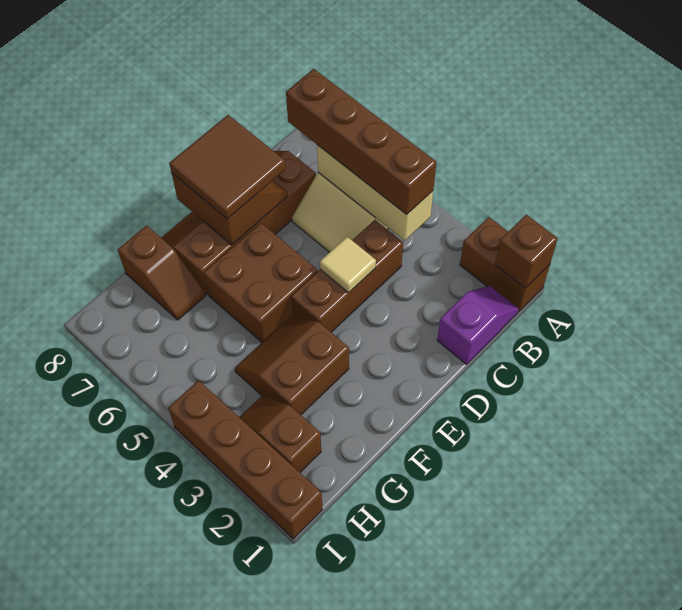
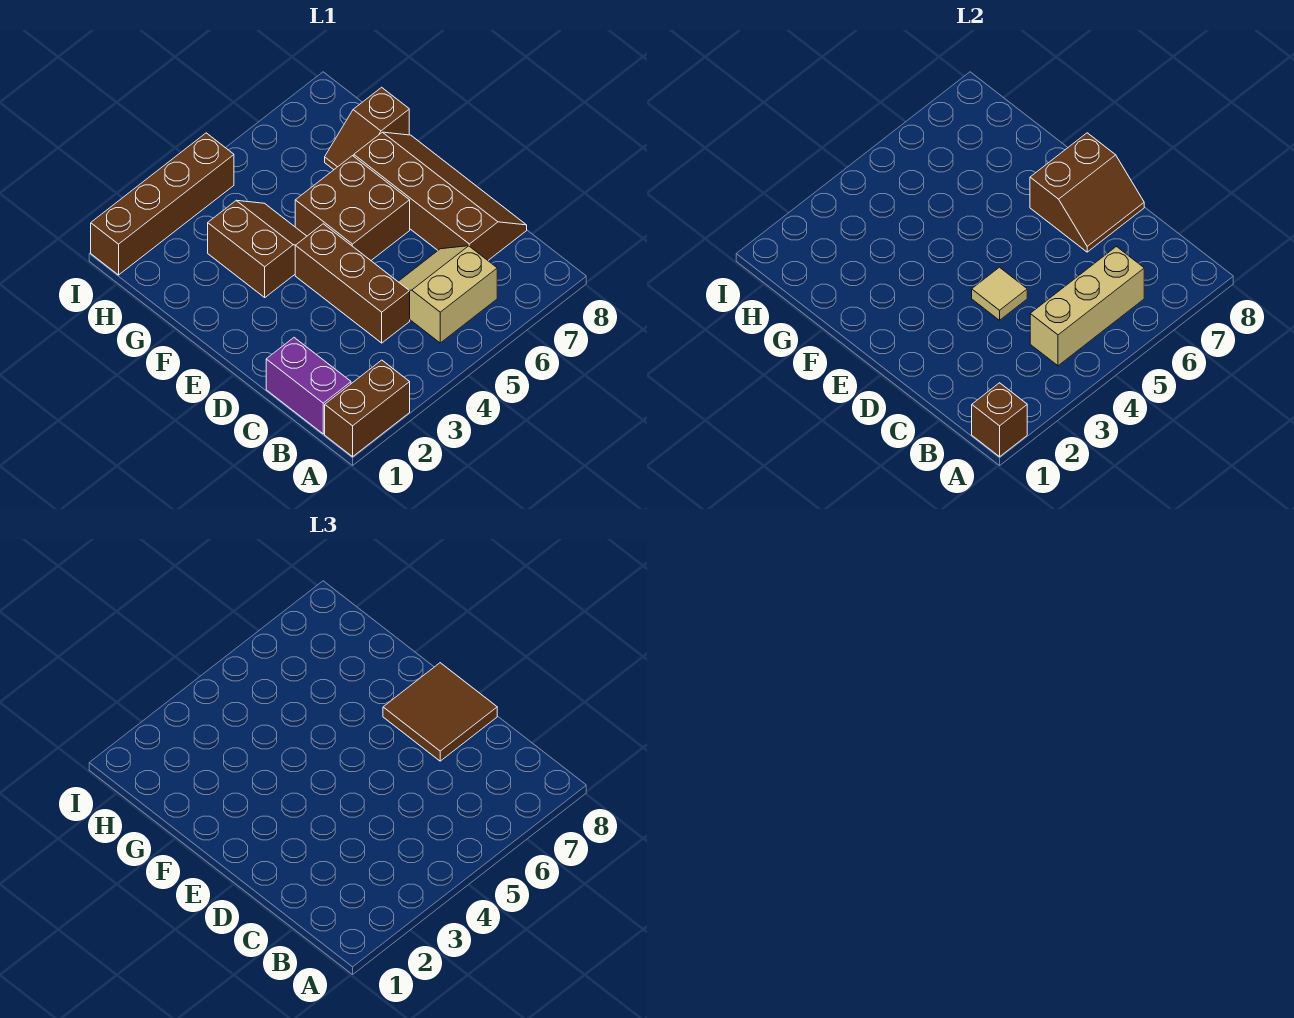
purple slope B1:C1 level 1 top C -> purple brick B1:C1 level 1
brown brick B4:B7 level 3 -> none
brown slope H2:H3 level 1 top 2 -> none

